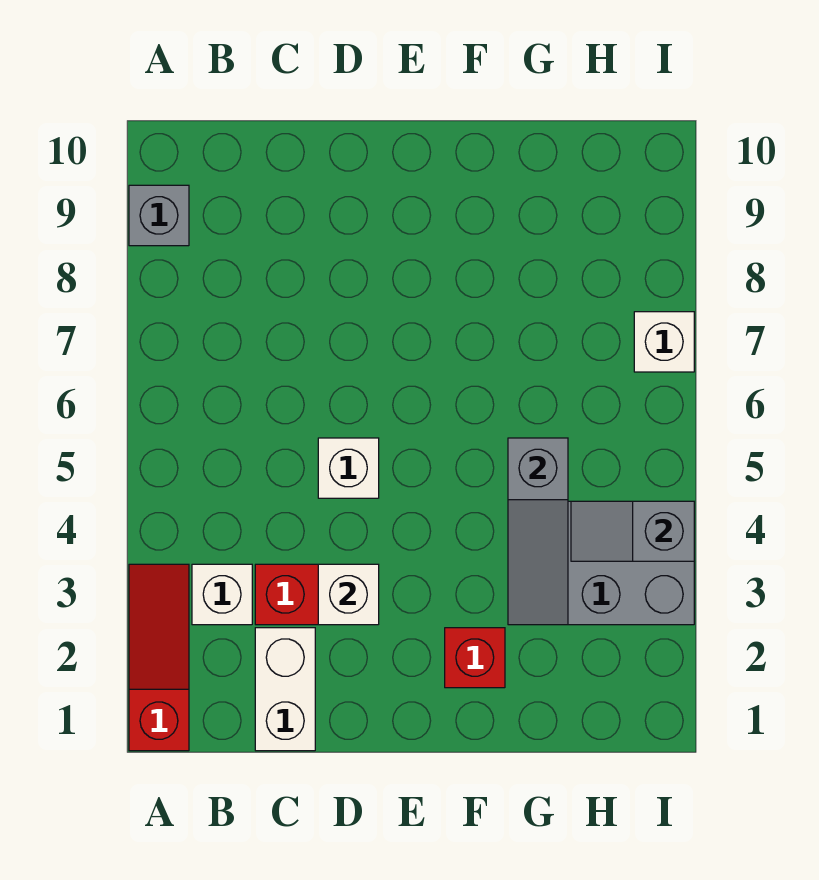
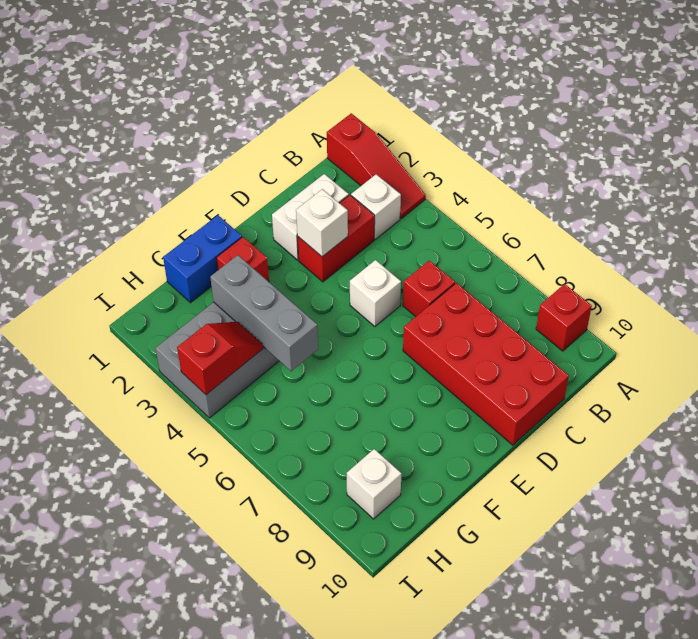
grey brick A9 level 1 -> red brick A9 level 1
white brick C1:C2 level 1 -> white brick C2:D2 level 1
none -> red brick C6 level 1
none -> red brick C7:D10 level 1
none -> blue brick F1:G1 level 1
grey slope G3:G5 level 2 top 5 -> grey brick G3:G5 level 2
grey slope H4:I4 level 2 top I -> red slope H4:I4 level 2 top I
white brick I7 level 1 -> white brick H9 level 1

